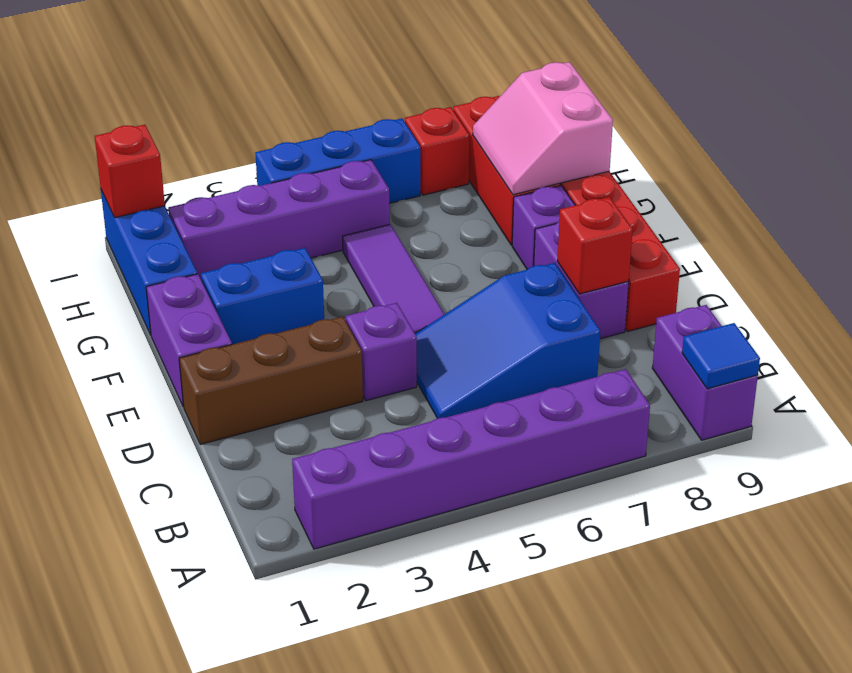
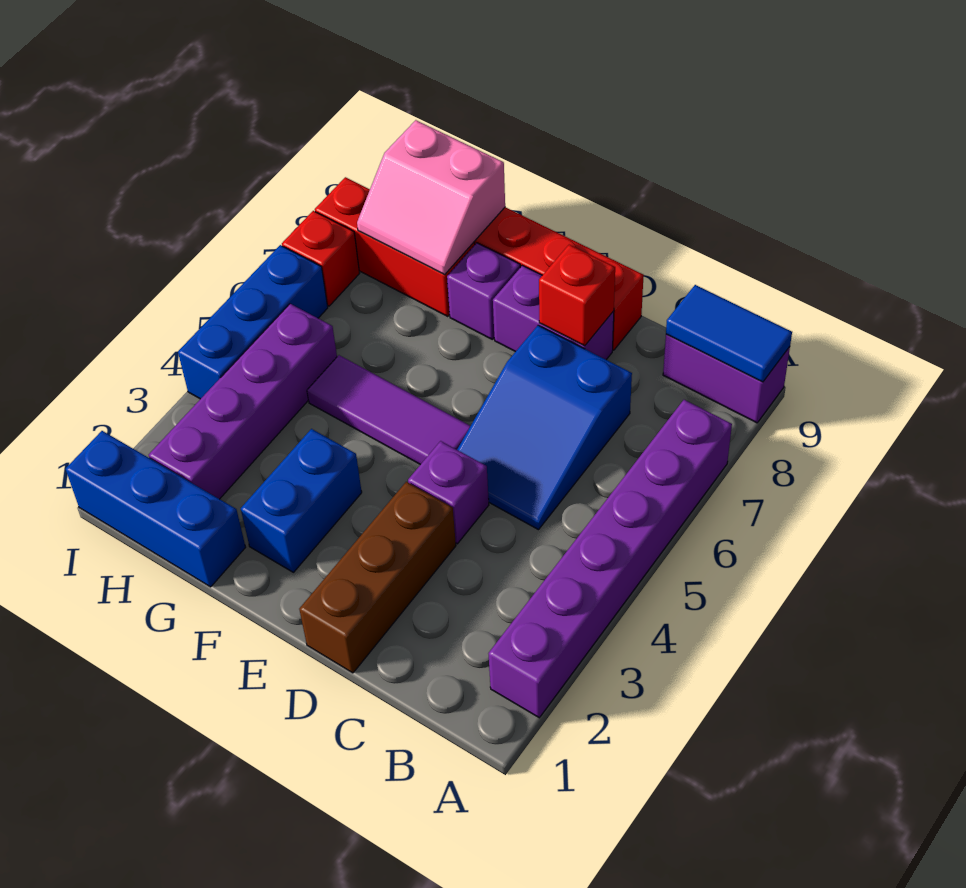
blue tile A9 level 2 -> blue tile A9:B9 level 2
purple brick E1:F1 level 1 -> none
red brick I1 level 2 -> none

